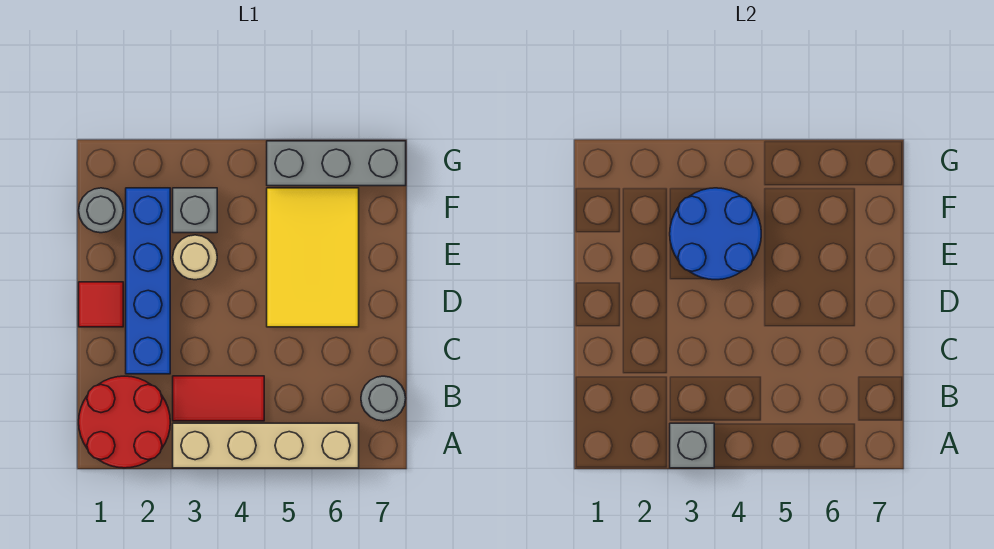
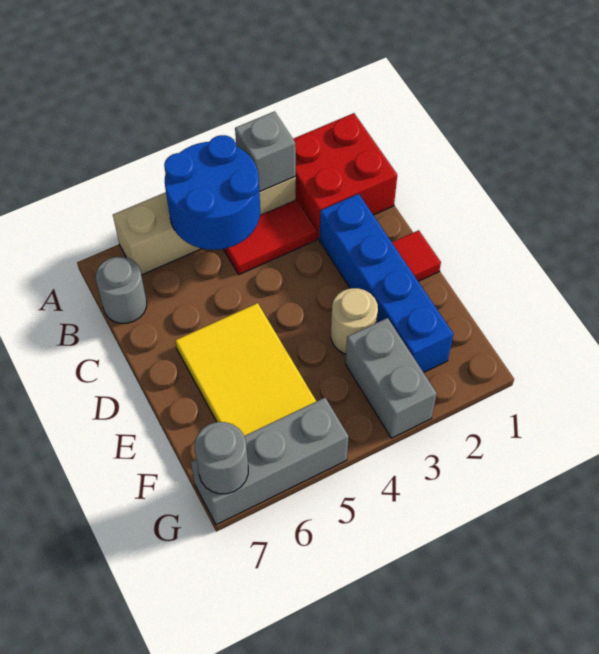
red round brick A1:B2 level 1 -> red brick A1:B2 level 1
blue round brick E3:F4 level 2 -> blue round brick A4:B5 level 2
grey round brick F1 level 1 -> grey round brick G7 level 2
grey brick F3 level 1 -> grey brick F3:G3 level 1

